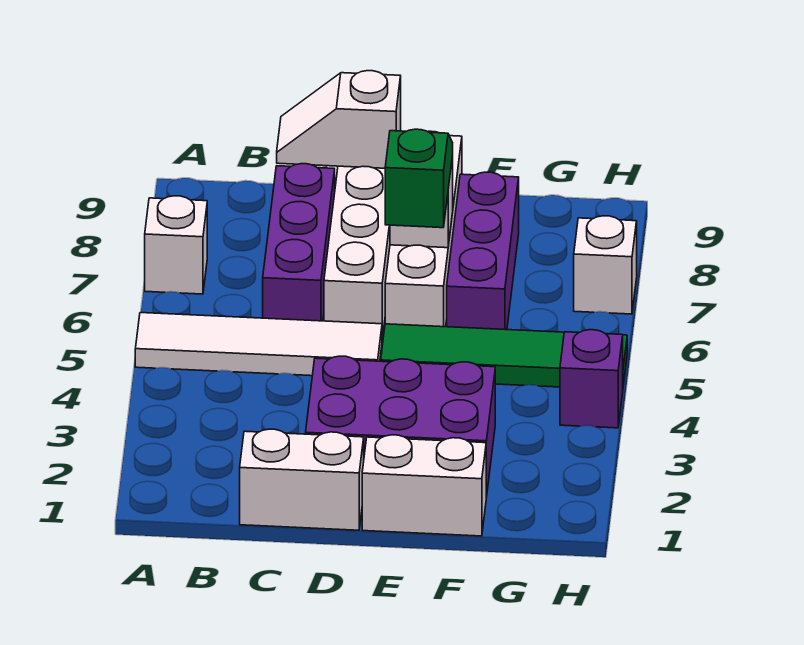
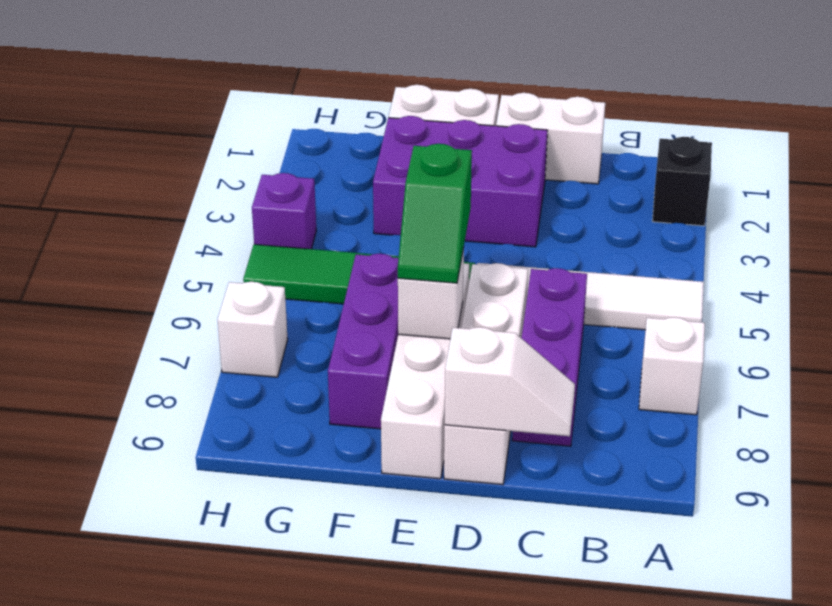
none -> black brick A2 level 1

